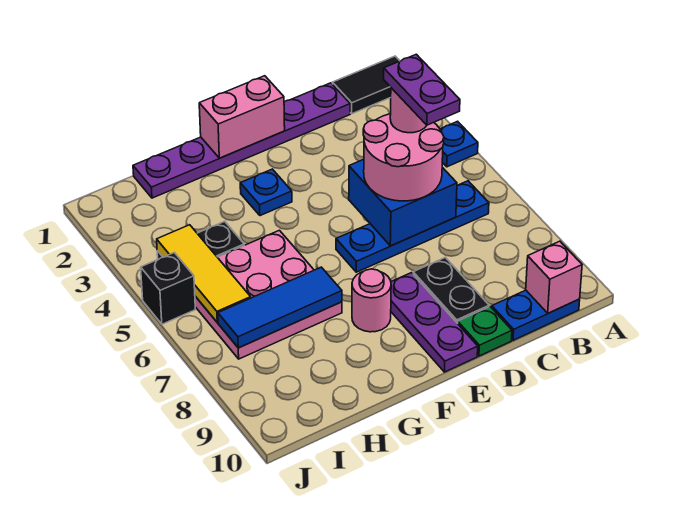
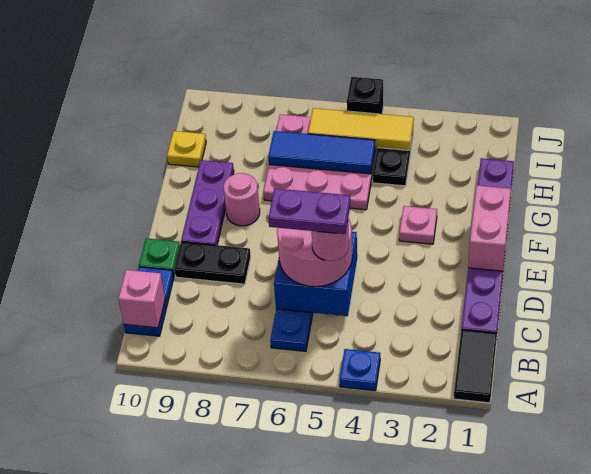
purple plate E8:E10 level 1 -> purple plate E9:G9 level 1
blue plate F3 level 1 -> pink plate F3 level 1
blue tile G7:I7 level 2 -> blue tile H5:H7 level 2
none -> yellow plate H10 level 1

